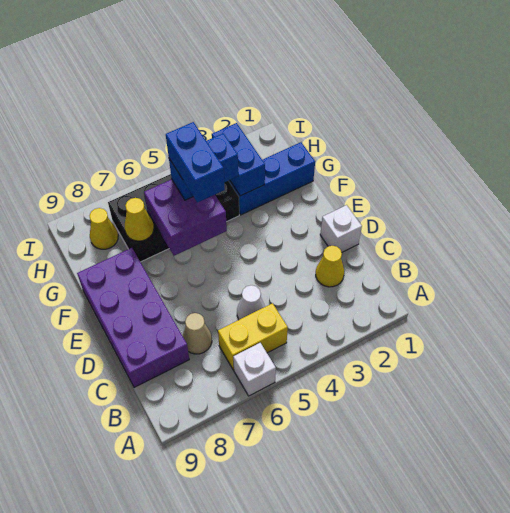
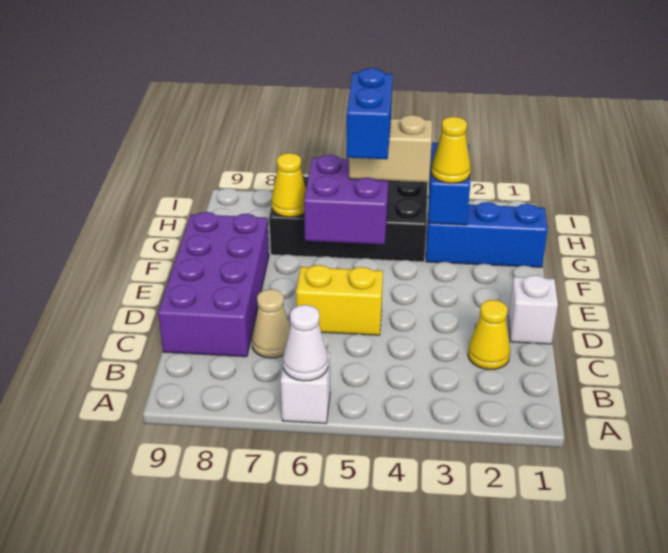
yellow brick B5:B6 level 1 -> yellow brick D5:D6 level 1
white cone C5 level 1 -> white cone A6 level 2
blue brick G4:G5 level 3 -> tan brick G4:G5 level 3
yellow cone H8 level 1 -> yellow cone G3 level 3

